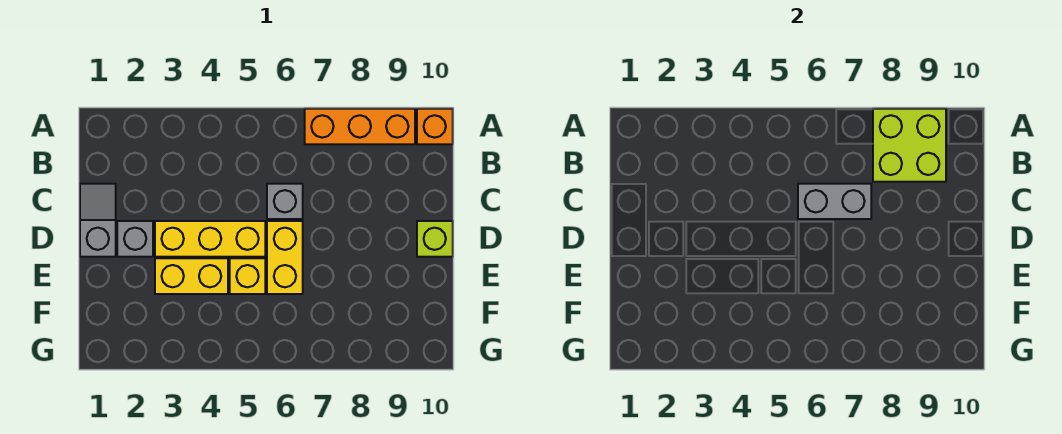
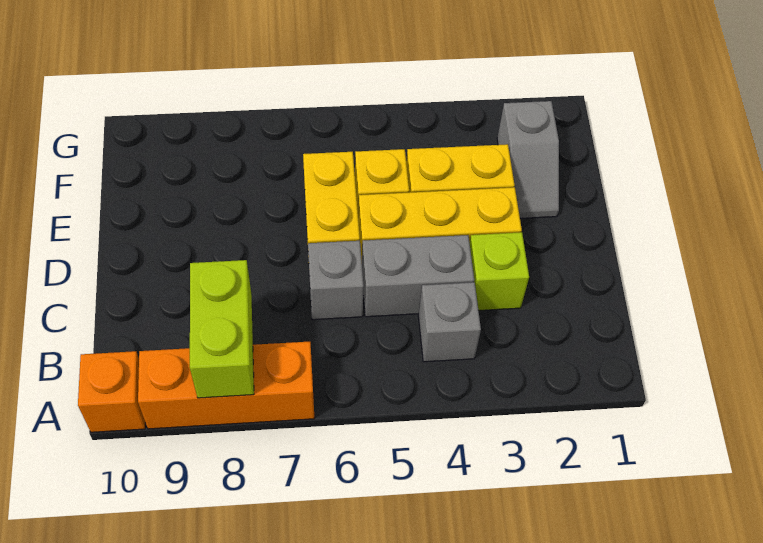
lime brick A8:B9 level 2 -> lime brick A8:B8 level 2
grey slope C1:D1 level 1 top D -> grey slope E2:F2 level 1 top F
grey brick C6:C7 level 2 -> grey brick C4:C5 level 1
grey brick D2 level 1 -> grey brick B4 level 1
lime brick D10 level 1 -> lime brick C3 level 1

